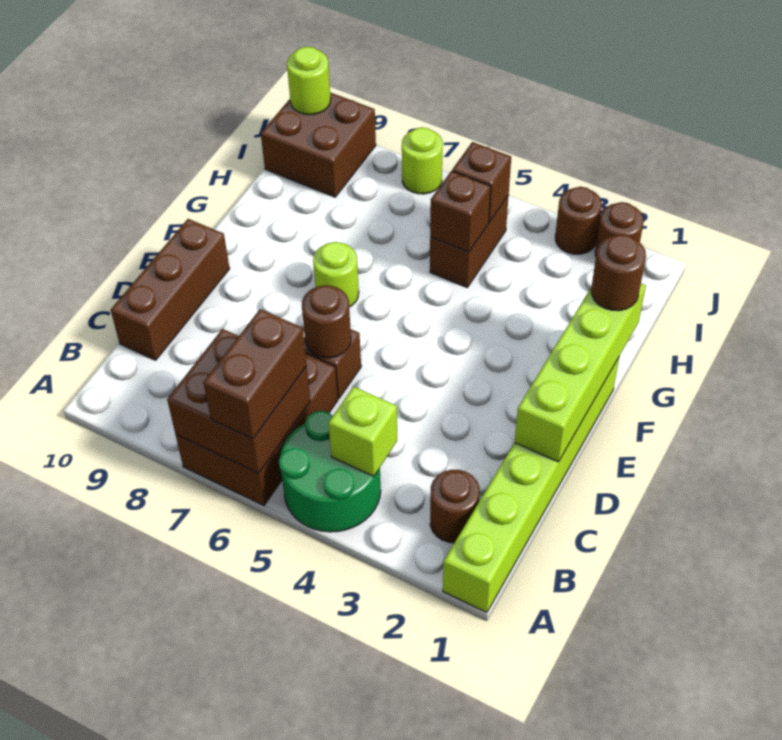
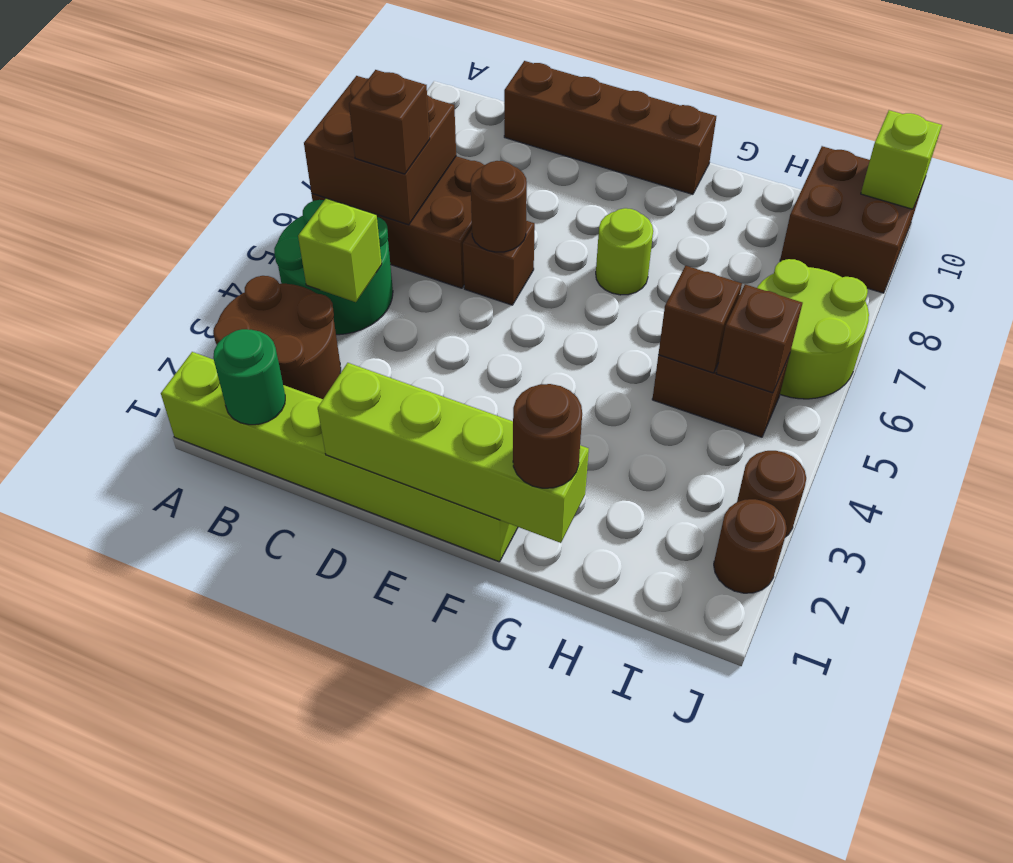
brown brick A6:B6 level 3 -> brown brick B6 level 3
none -> green round brick B1 level 2
brown round brick B2 level 1 -> brown round brick A2:B3 level 1
brown brick C10:E10 level 1 -> brown brick C10:F10 level 1
lime round brick J7 level 1 -> lime round brick I6:J7 level 1
lime round brick J10 level 2 -> lime brick J10 level 2

